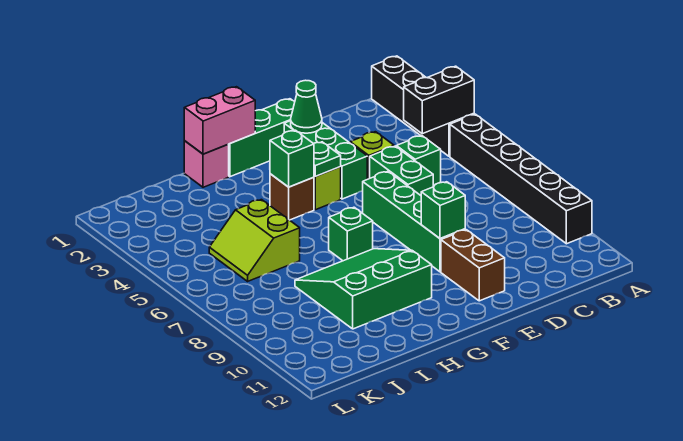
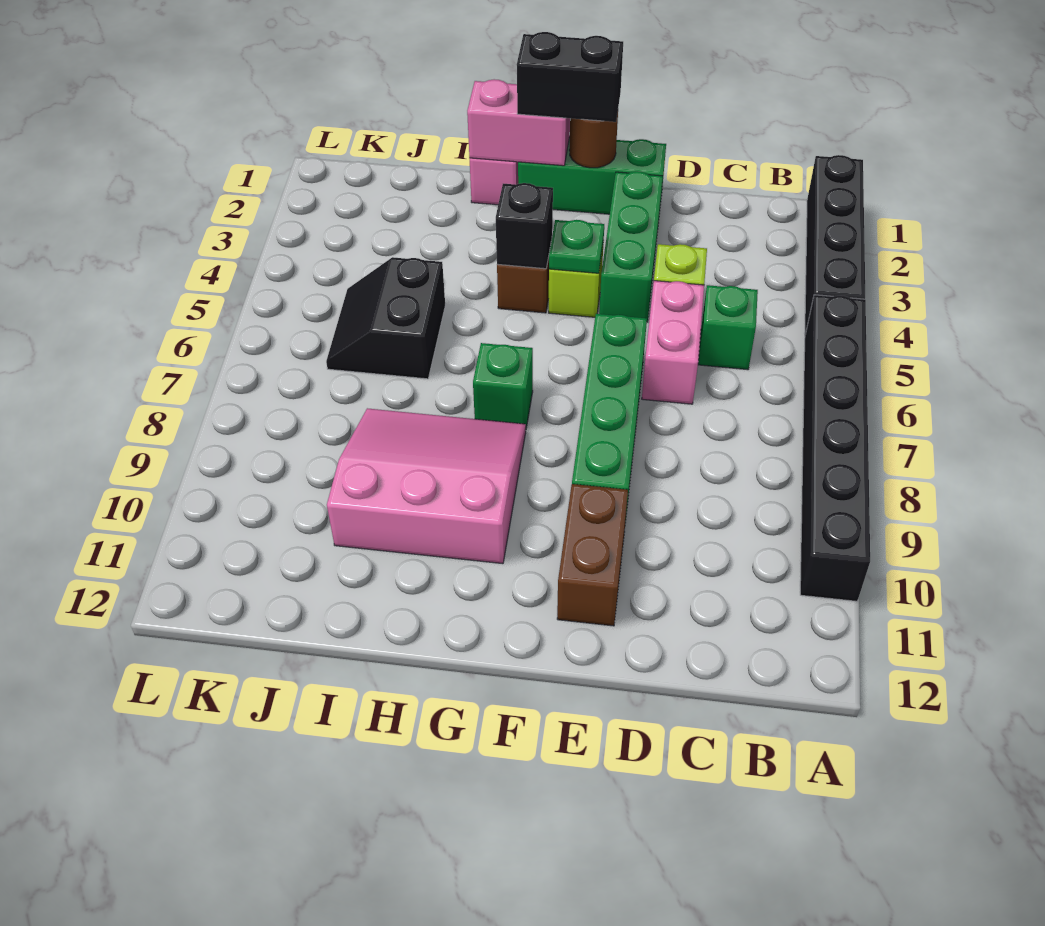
black brick A4:B4 level 2 -> black brick F1:G1 level 3
green brick D5:D6 level 1 -> pink brick D5:D6 level 1
green cone E2 level 2 -> none
green brick E9 level 2 -> none
none -> brown round brick F1 level 2
green brick G4 level 2 -> black brick G4 level 2
green slope G8:I10 level 1 top 10 -> pink slope G8:I10 level 1 top 10
lime slope I5:J6 level 1 top I -> black slope I5:J6 level 1 top I

